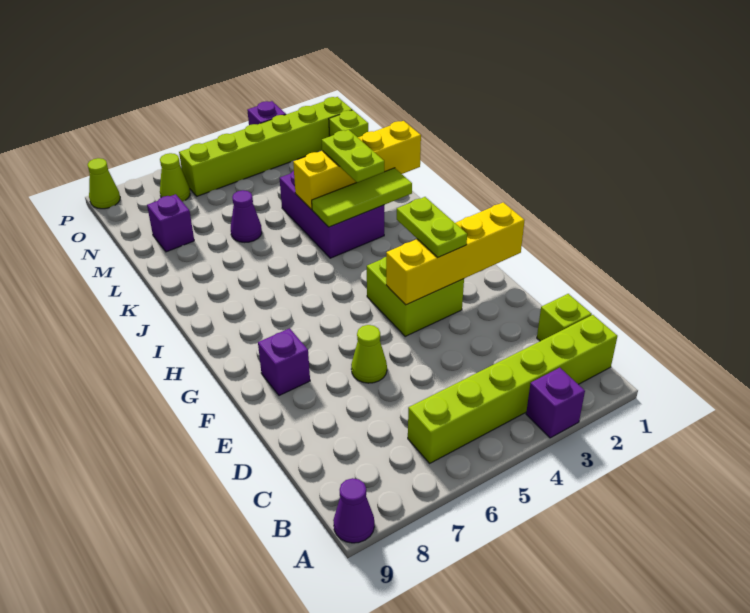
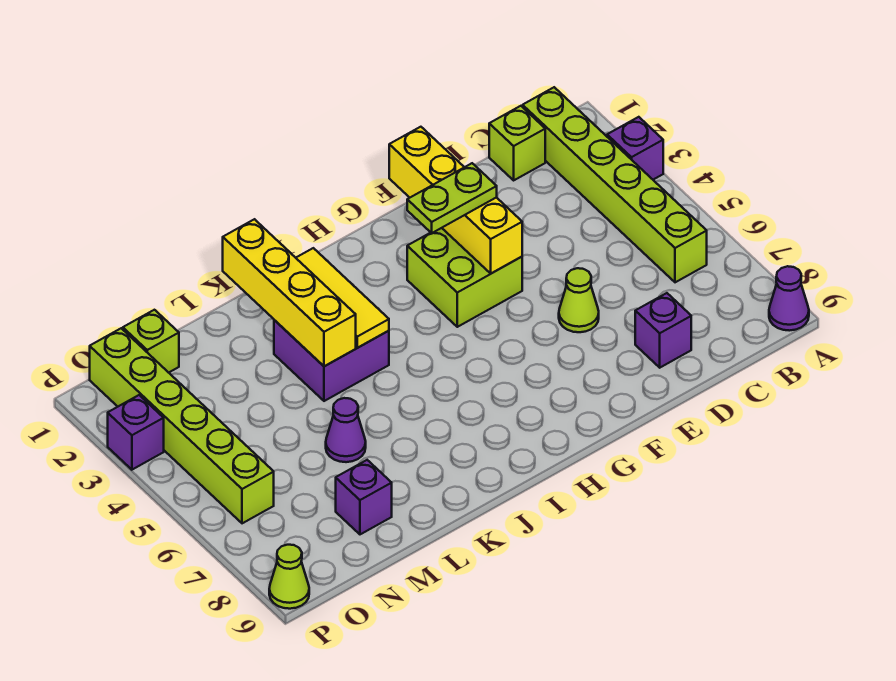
purple brick F8 level 1 -> purple brick D8 level 1
lime tile J2:J4 level 2 -> yellow tile J2:J4 level 2
purple brick J3:L4 level 1 -> purple brick J3:K4 level 1
lime plate J3:K3 level 3 -> none
lime cone O7 level 1 -> none

